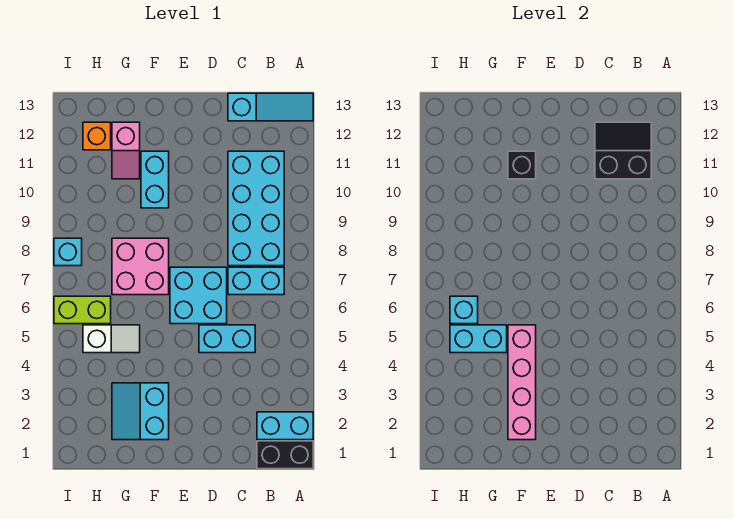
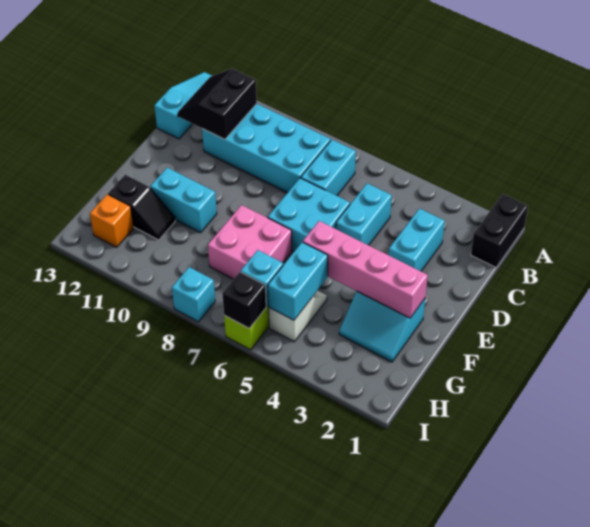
cyan brick A2:B2 level 1 -> cyan brick C3:D3 level 1
black brick F11 level 2 -> black brick I6 level 2
pink slope G11:G12 level 1 top 12 -> black slope G11:G12 level 1 top 12

